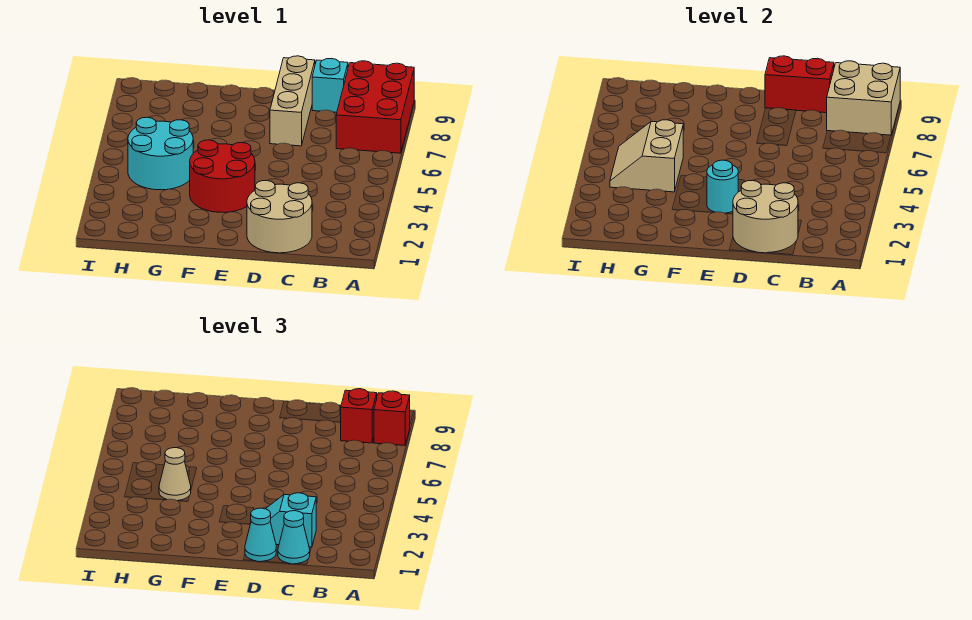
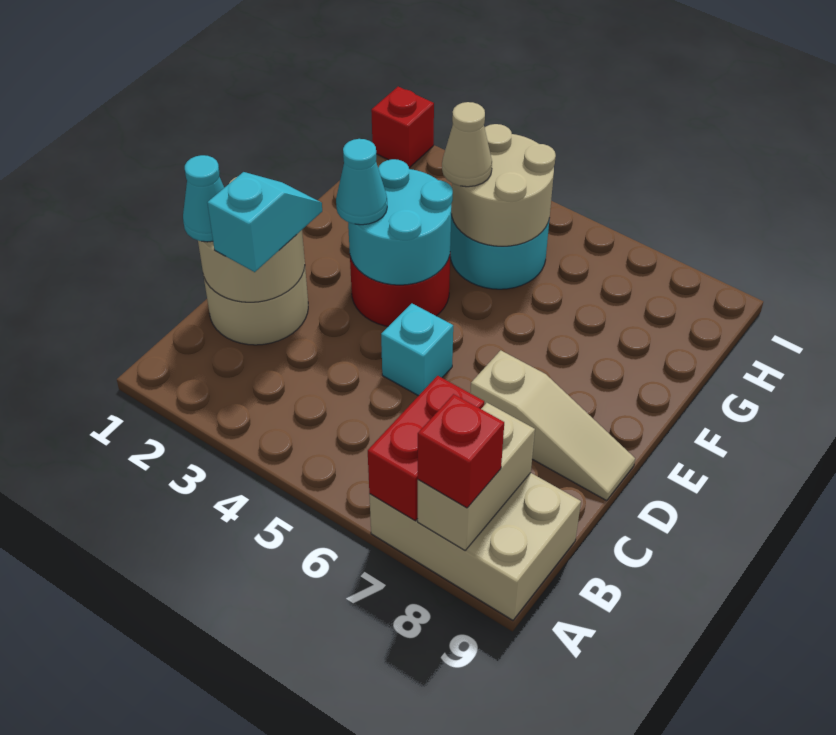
red brick A7:B9 level 1 -> tan brick A7:B9 level 1
tan brick A8:B9 level 2 -> tan brick A8:B8 level 2
red brick B8 level 3 -> red brick I1 level 1
cyan brick C9 level 1 -> cyan brick D5 level 1
red brick C9:D9 level 2 -> red brick A7:B7 level 2
cyan cone D1 level 3 -> cyan cone E3 level 3
tan brick D7:D9 level 1 -> tan slope D7:D9 level 1 top 7
cyan round brick E3 level 2 -> cyan round brick E3:F4 level 2
tan slope G4:H5 level 2 top G -> tan round brick G4:H5 level 2

